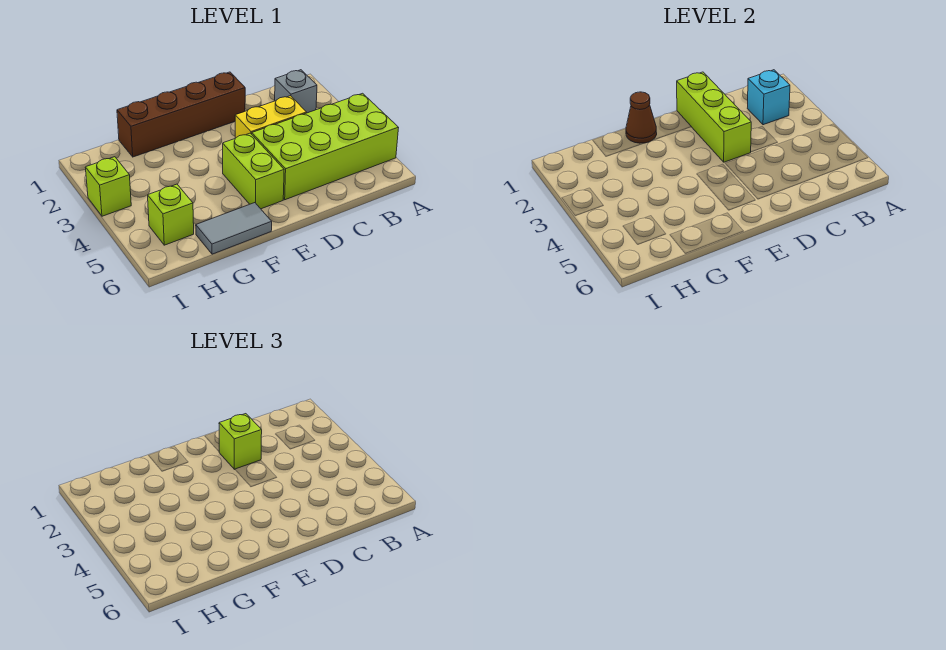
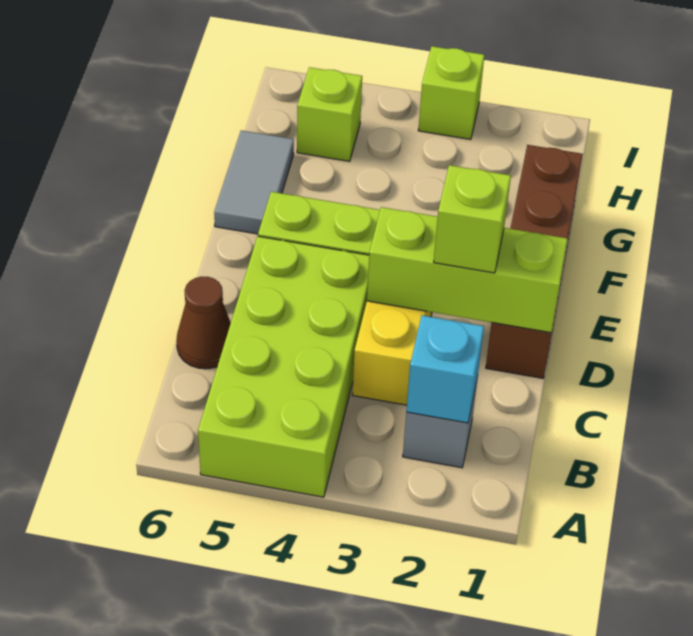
brown cone F1 level 2 -> brown cone C6 level 1

